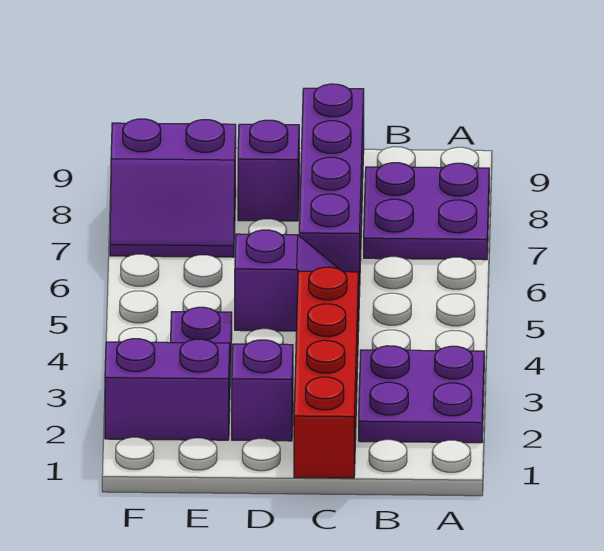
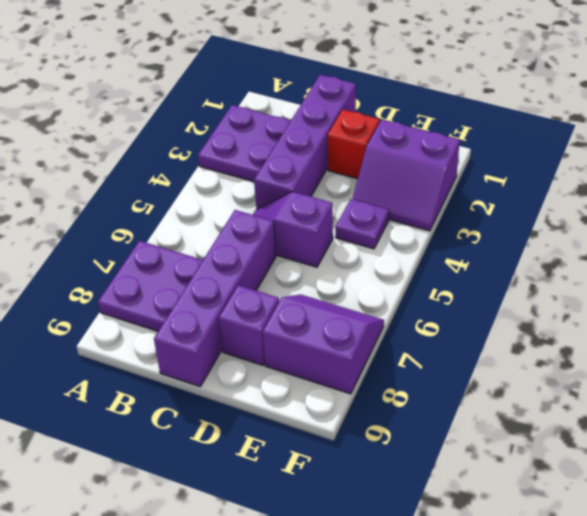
red brick C1:C4 level 1 -> purple brick C1:C4 level 1
purple brick D2 level 1 -> red brick D2 level 1

